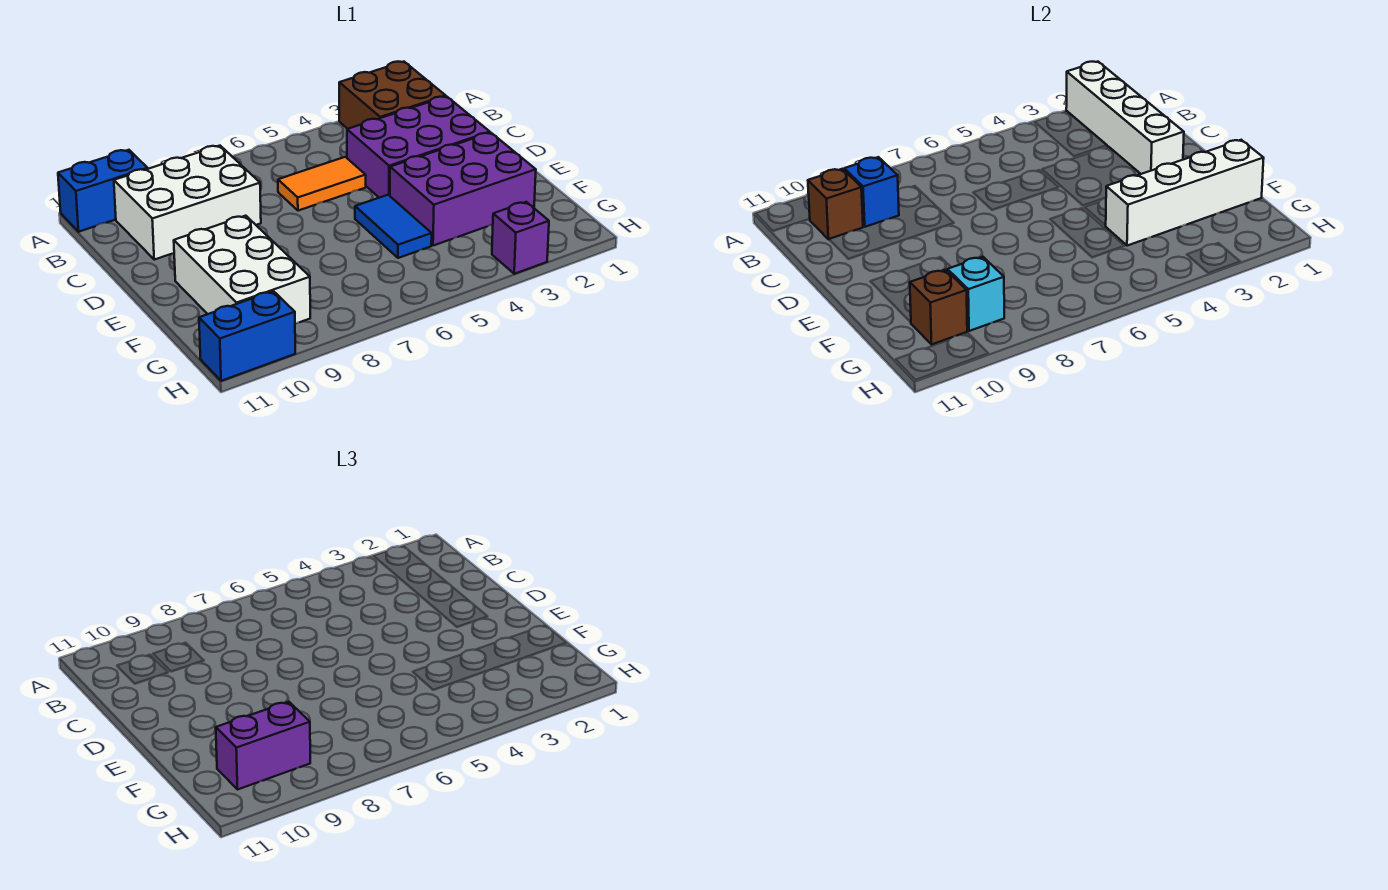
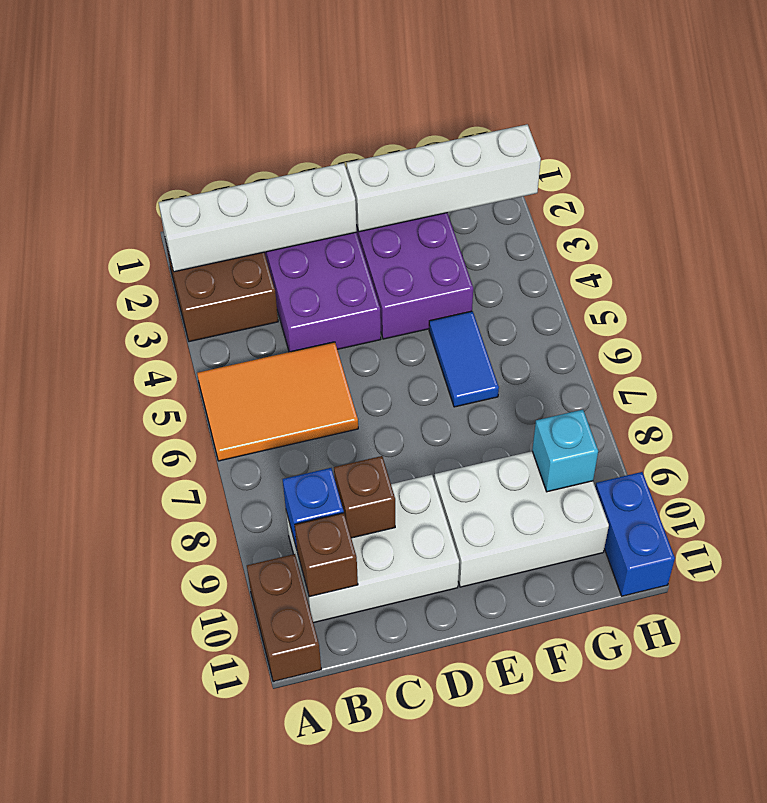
blue brick A10:A11 level 1 -> brown brick A10:A11 level 1
white brick B8:C10 level 1 -> white brick B9:D10 level 1
orange tile C5:C6 level 1 -> orange tile A5:C6 level 1
blue tile E5:F5 level 1 -> blue tile F5:F6 level 1
white brick F1:F4 level 2 -> white brick E2:H2 level 2
purple brick G9:G10 level 3 -> none
brown brick G10 level 2 -> brown brick C9 level 2
purple brick H3 level 1 -> none

